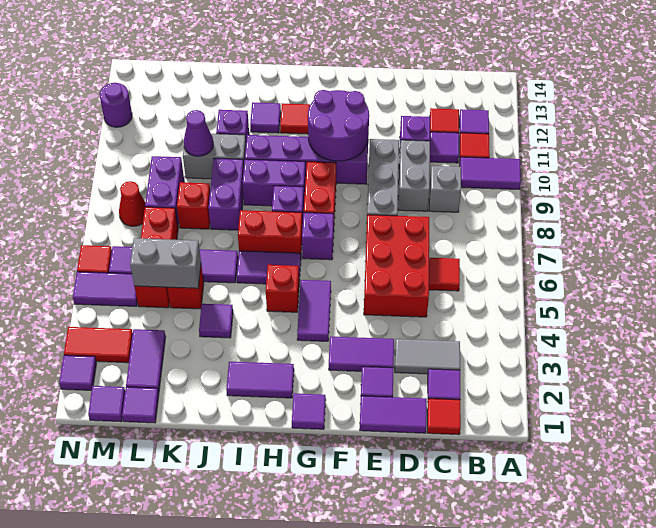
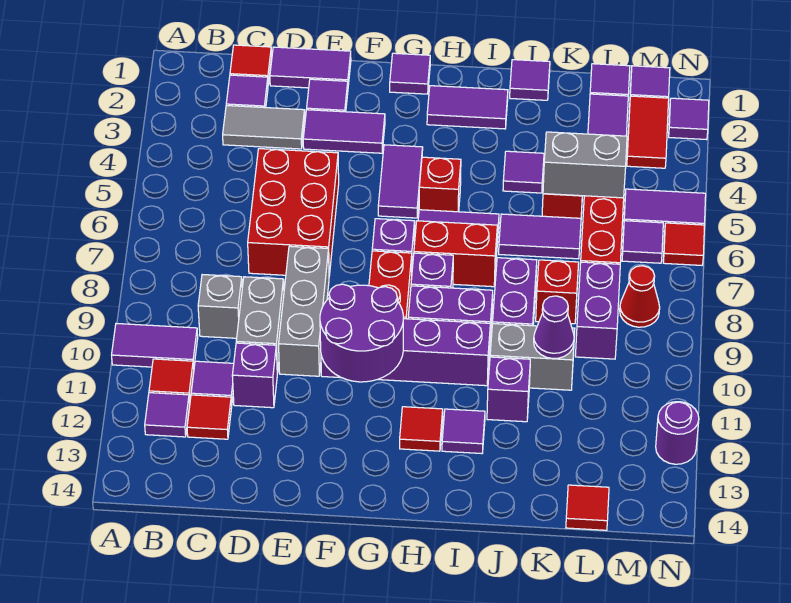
red tile C6 level 1 -> red tile L14 level 1
none -> purple tile J1 level 1
red tile M3:N3 level 1 -> red tile M2:M3 level 1

